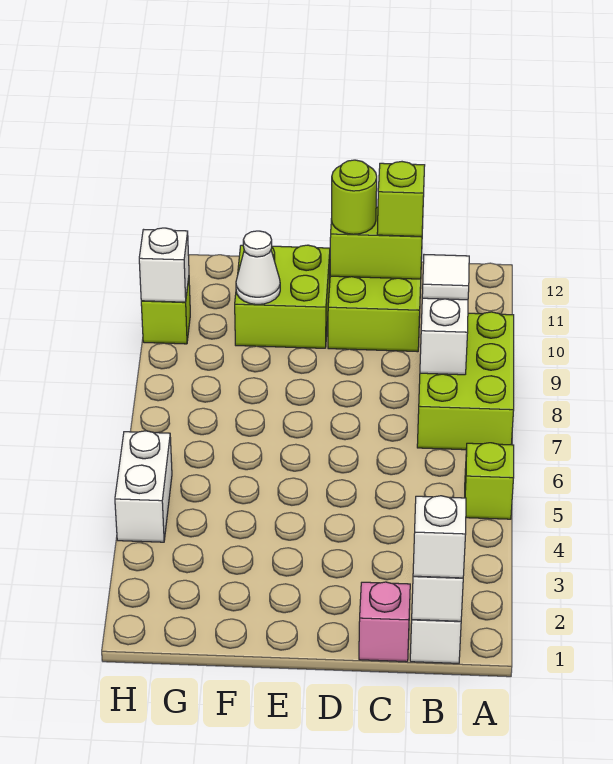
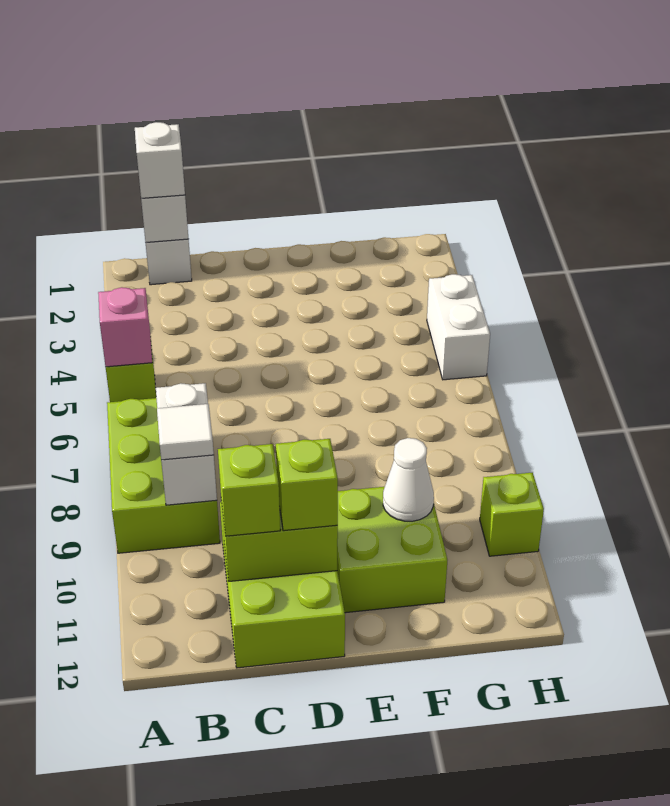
pink brick C1 level 1 -> pink brick A5 level 2
lime round brick D11 level 3 -> lime brick D11 level 3
white brick H10 level 2 -> none

